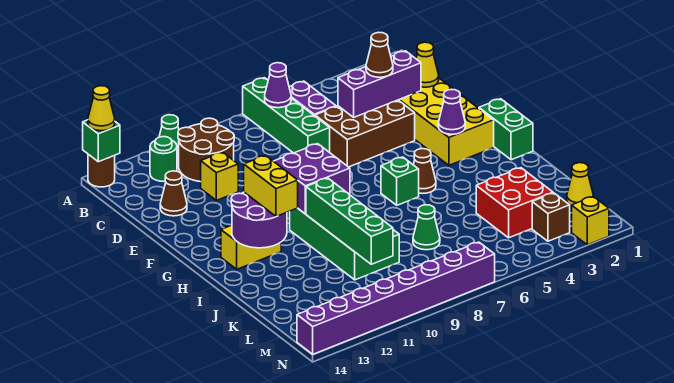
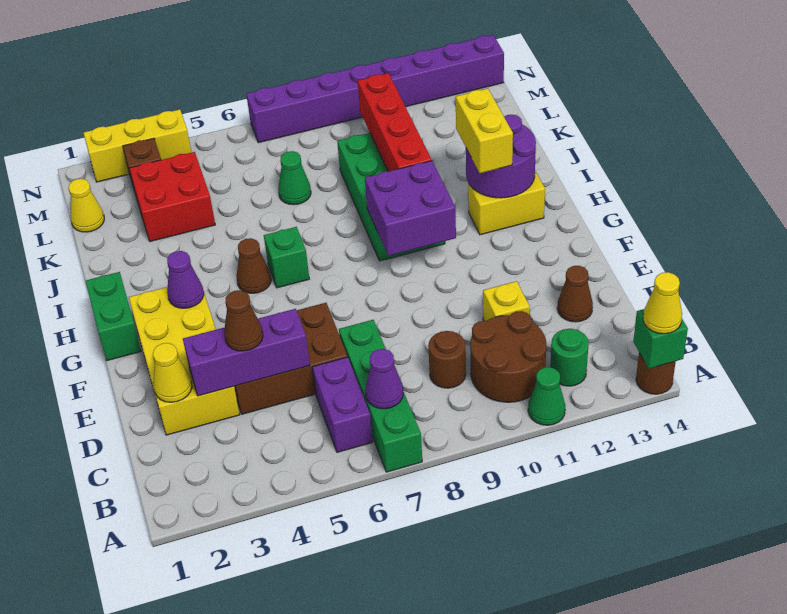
none -> brown round brick C9 level 1
green brick I10:L10 level 2 -> red brick I10:L10 level 2
yellow brick N2 level 1 -> yellow brick N2:N4 level 1

